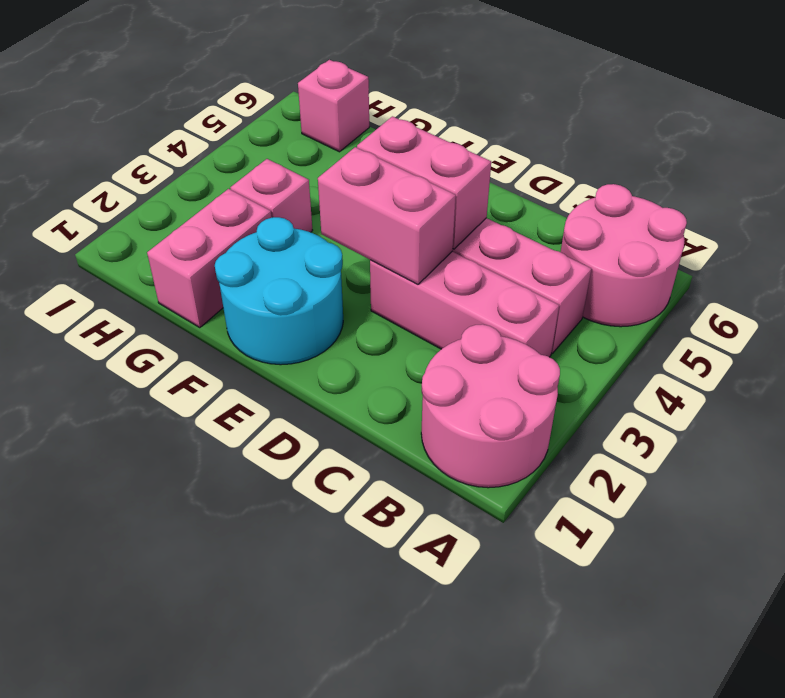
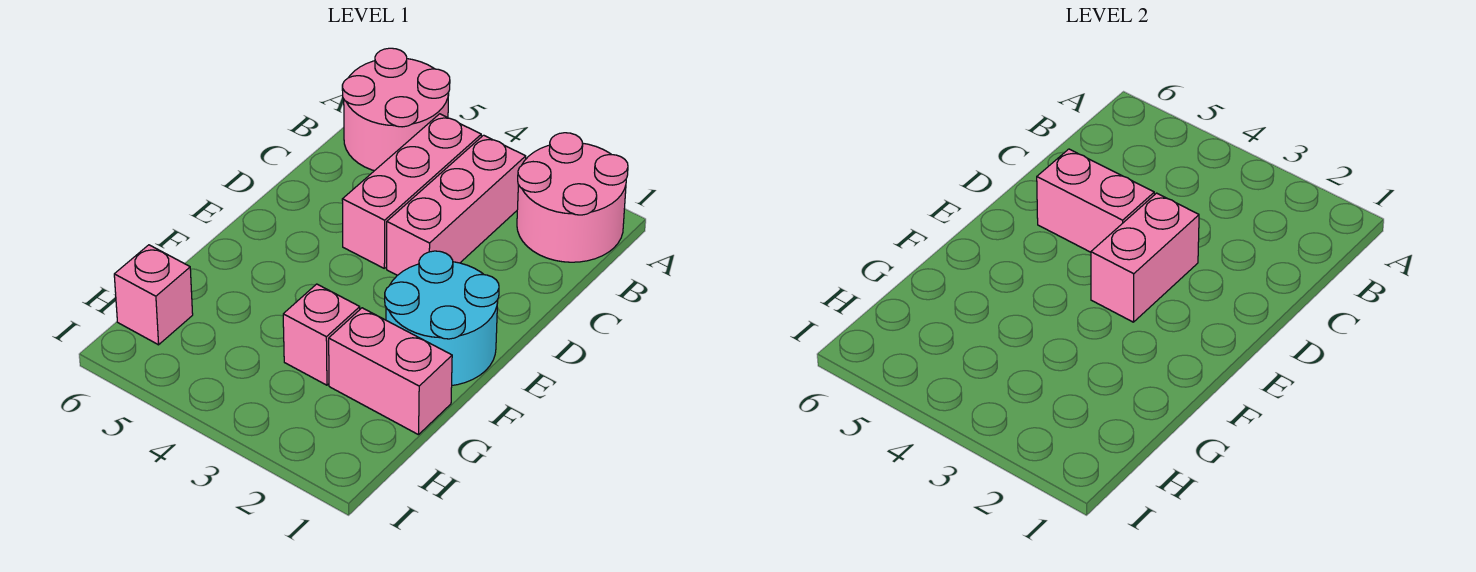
pink brick D4:E4 level 2 -> pink brick D4:D5 level 2

